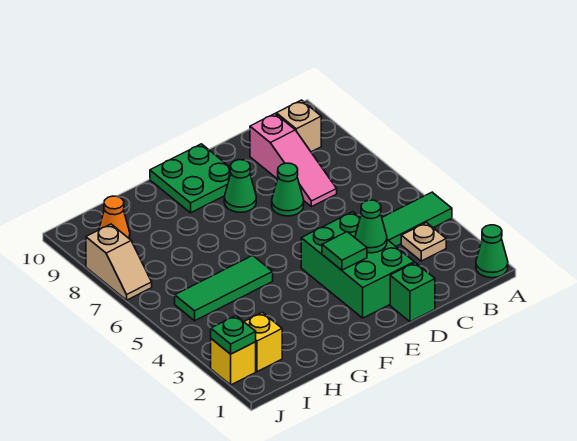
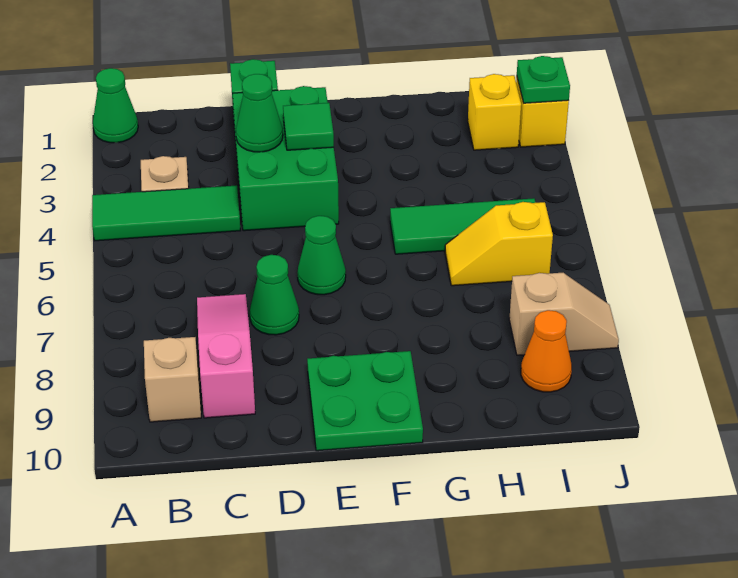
green cone E8 level 1 -> green cone E6 level 1
none -> yellow slope H6:I6 level 1 top I
tan slope J7:J8 level 1 top 8 -> tan slope I8:J8 level 1 top I

